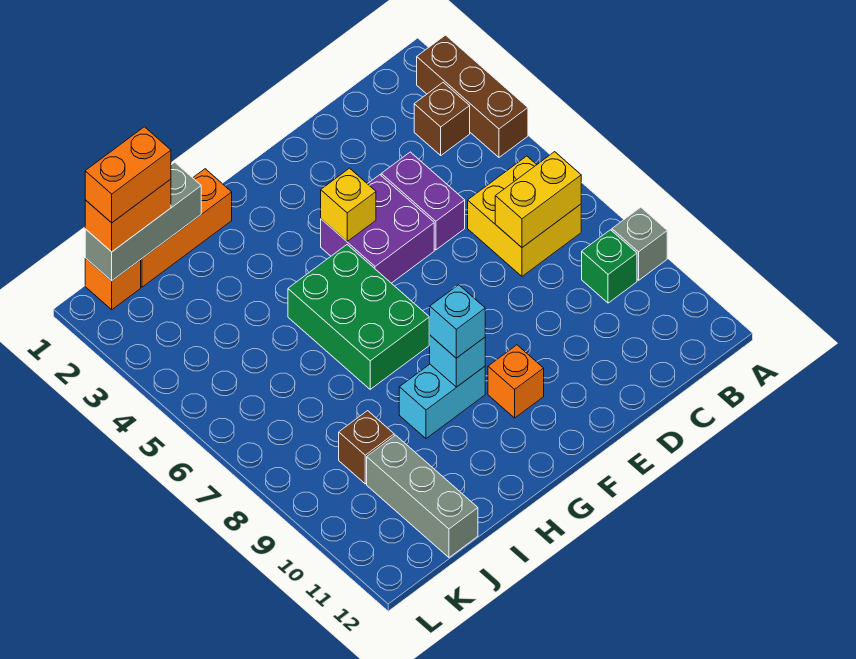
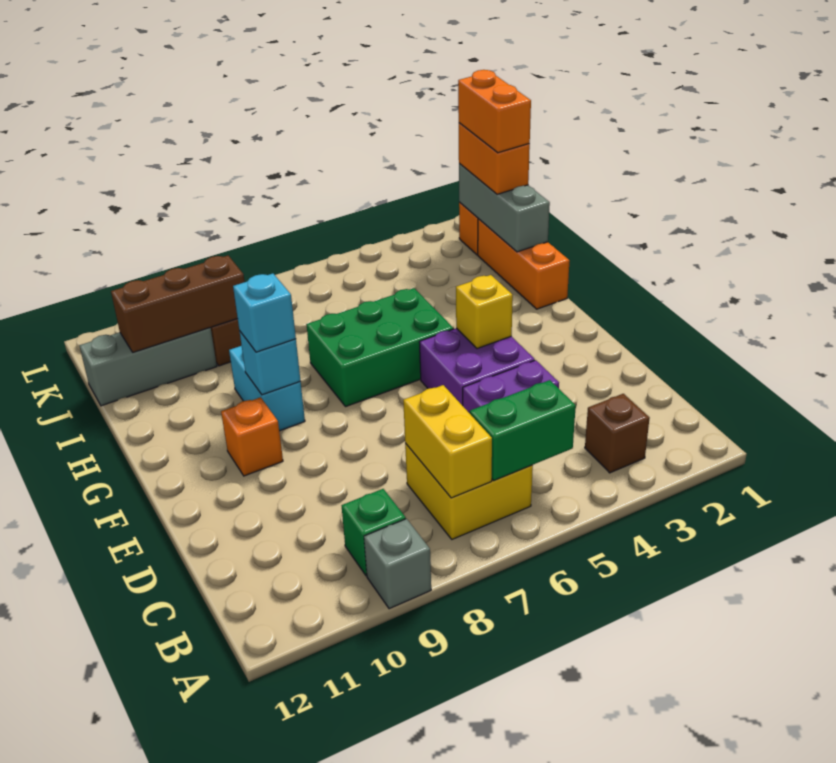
brown brick A2:A4 level 1 -> brown brick J9:J11 level 2
none -> green brick B5:B6 level 2

